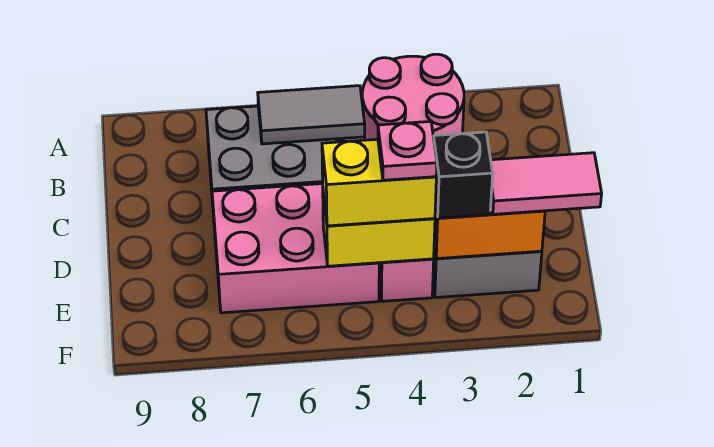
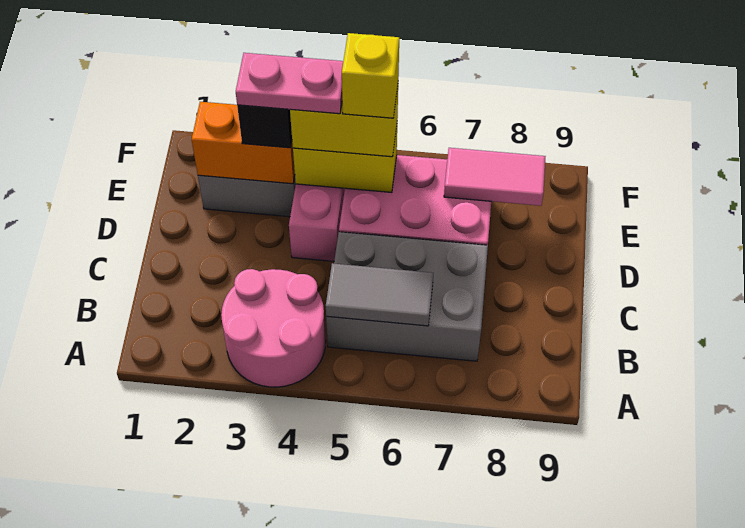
pink tile E1:E2 level 3 -> pink tile E7:E8 level 2
pink plate E4 level 4 -> pink plate E3:E4 level 4
none -> yellow brick E5 level 4

